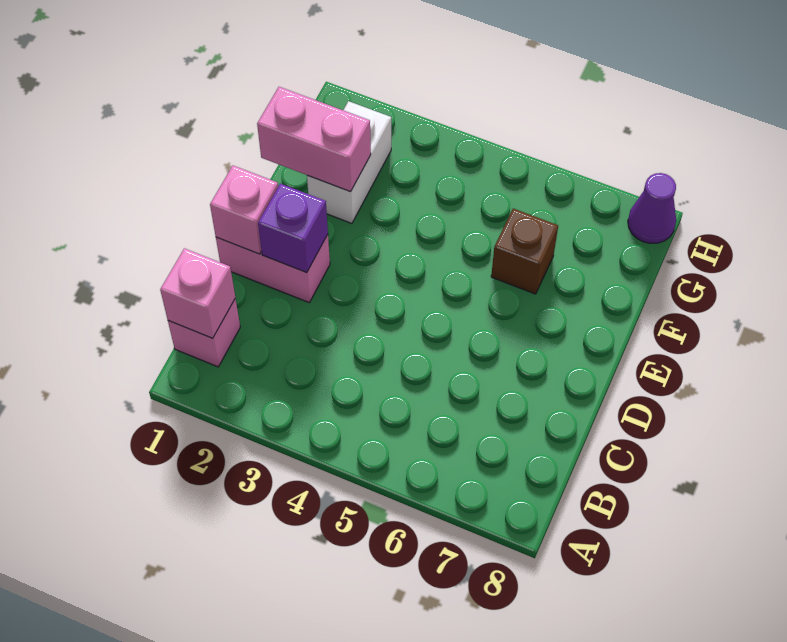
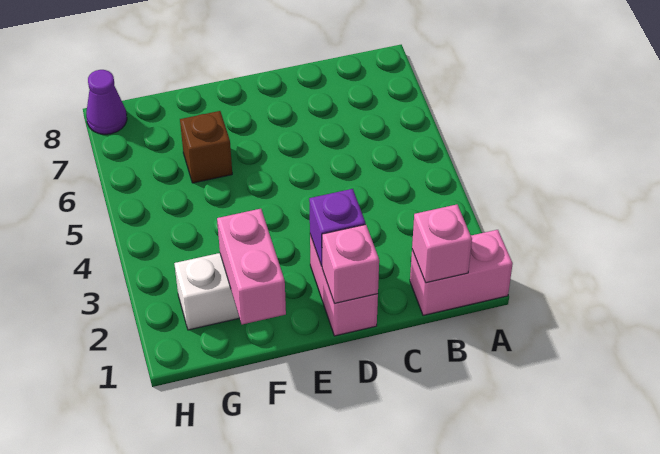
pink brick B1 level 1 -> pink brick A1:B1 level 1

